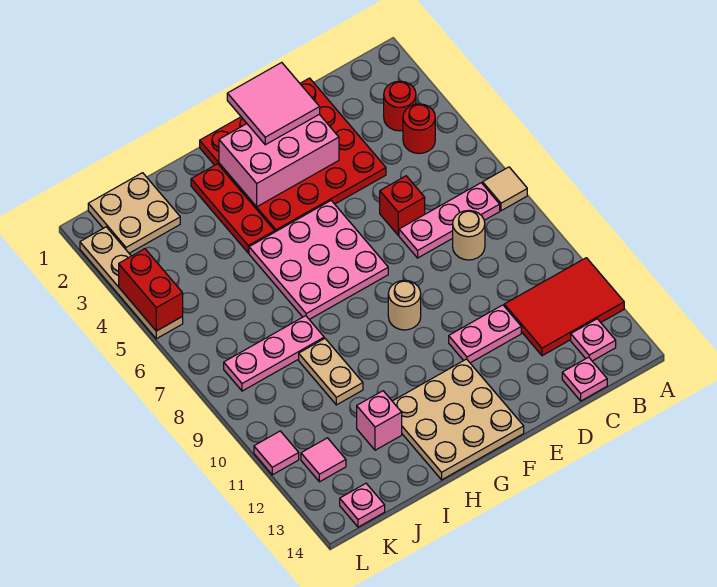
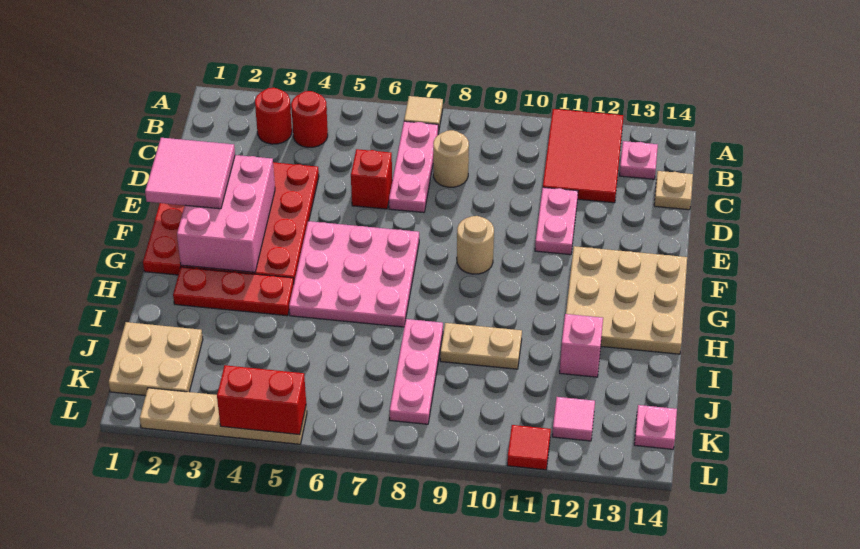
pink plate C14 level 1 -> tan plate C14 level 1
pink tile L11 level 1 -> red tile L11 level 1

